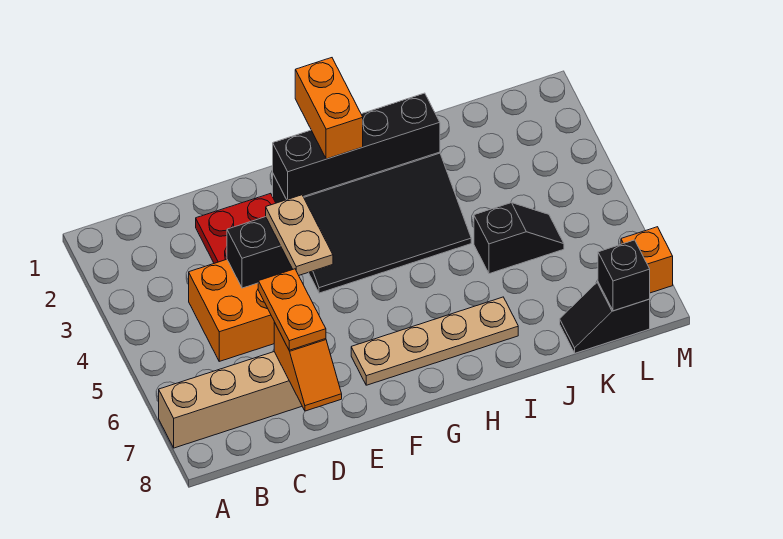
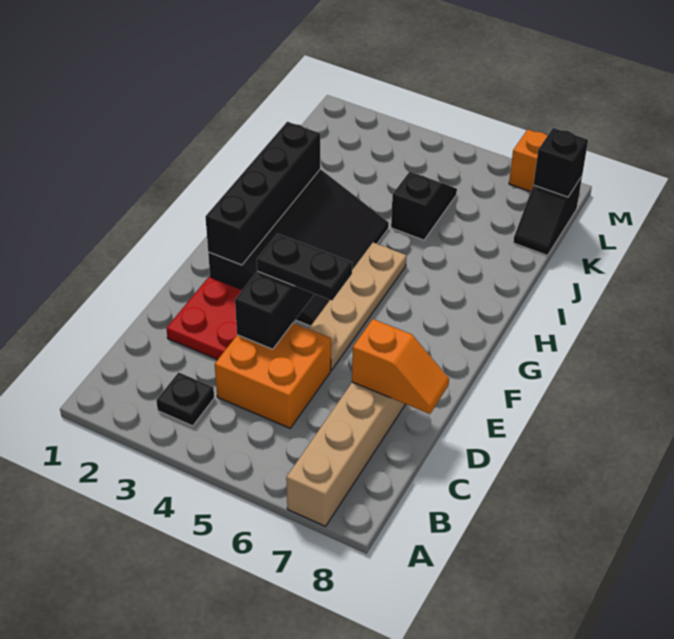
none -> black plate B3 level 1
orange plate D6:D7 level 3 -> none
tan plate E4:E5 level 3 -> black plate E4:E5 level 3
tan plate F7:I7 level 1 -> tan plate E5:H5 level 1
orange brick G1:G2 level 3 -> none

